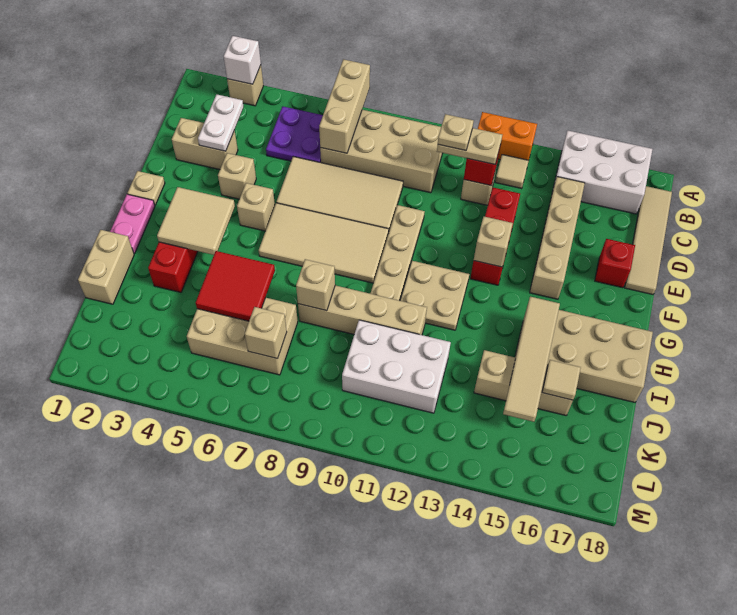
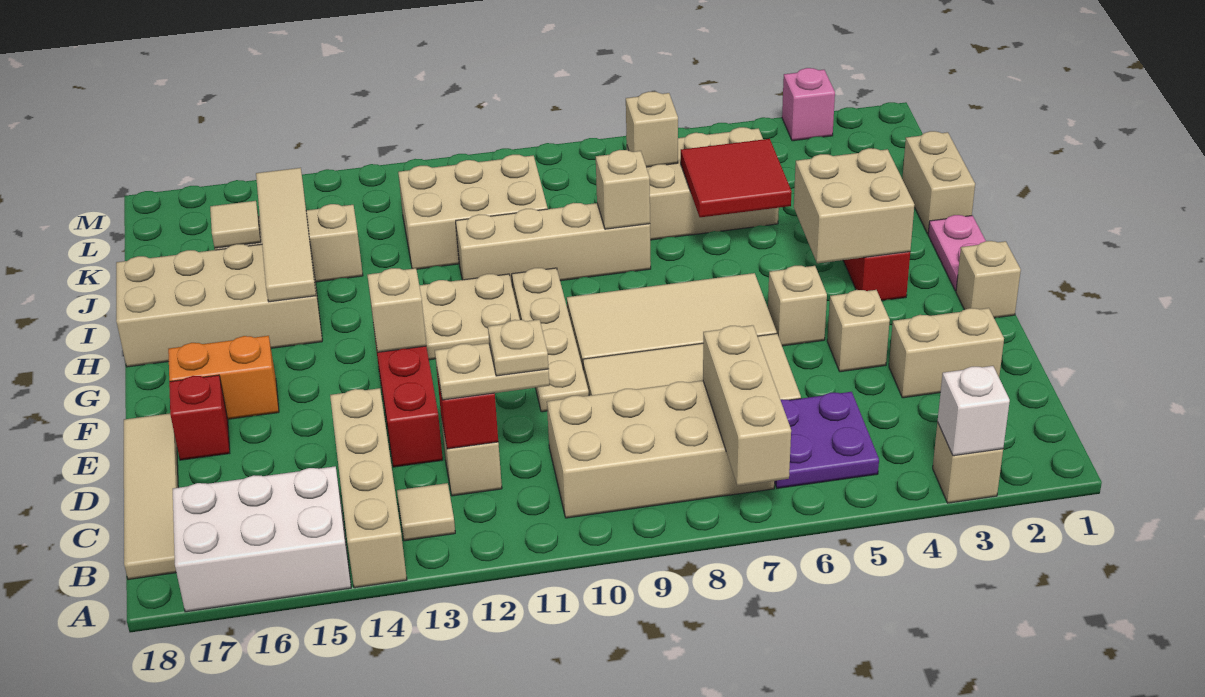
orange brick A12:A13 level 1 -> orange brick F16:F17 level 1
white plate C3:D3 level 2 -> none
tan brick C15:F15 level 1 -> tan brick A14:D14 level 1
tan plate F1 level 1 -> tan brick F1 level 1
tan tile G3:H4 level 2 -> tan brick G3:H4 level 2
white brick J10:K12 level 1 -> tan brick J10:K12 level 1
none -> pink brick M3 level 1

